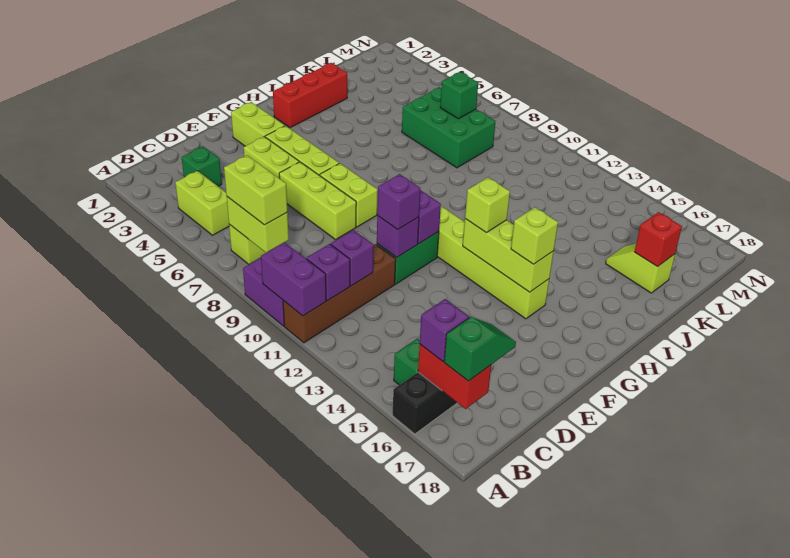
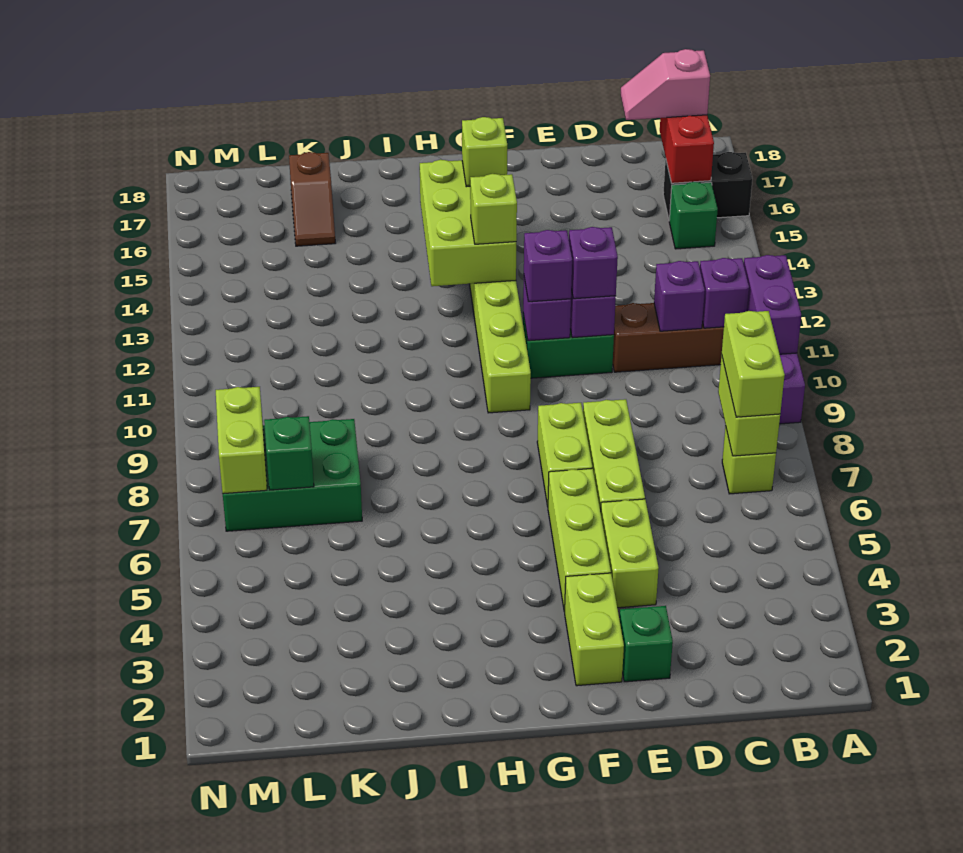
lime brick B4:B5 level 1 -> lime brick M7:M8 level 2
purple brick B16 level 3 -> purple brick F11 level 3
green slope B17:C17 level 3 top B -> pink slope B17:C17 level 3 top B
green brick C3 level 1 -> green brick E2 level 1
lime brick G13:G15 level 2 -> lime brick G13:H15 level 2
red brick H2:J2 level 1 -> none
green brick K6:L8 level 1 -> green brick K7:M8 level 1
lime slope K16:K17 level 1 top 17 -> brown slope K16:K17 level 1 top 17
red brick K17 level 2 -> none

